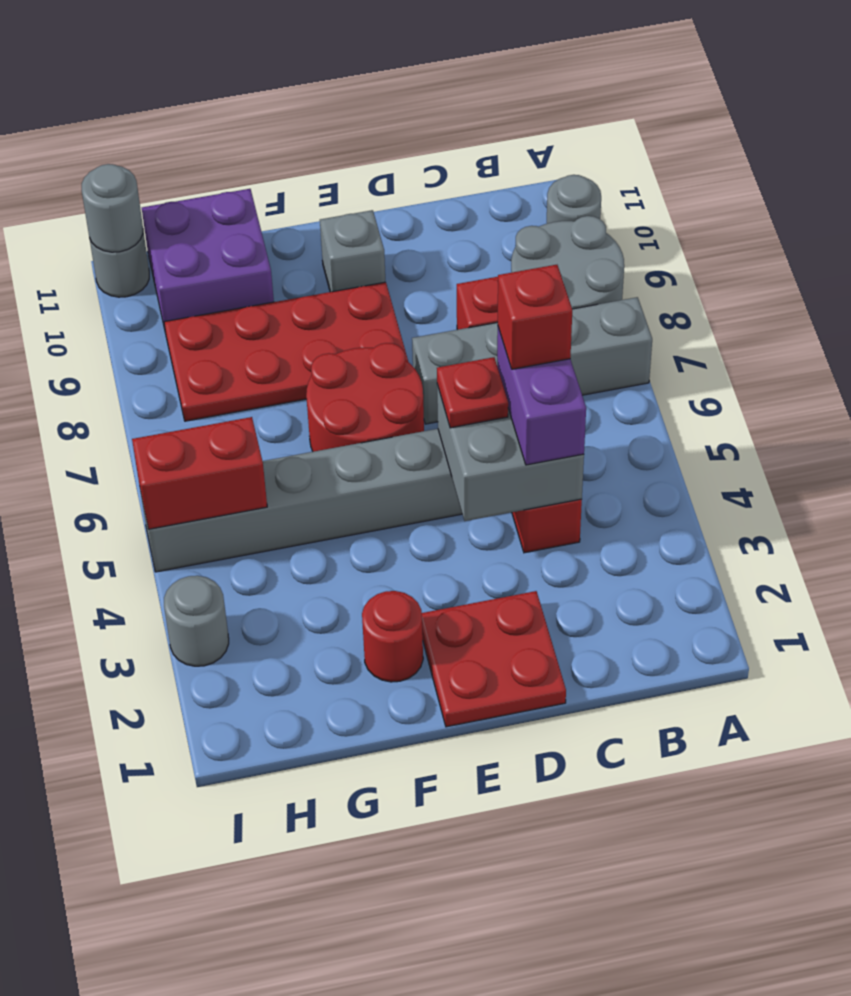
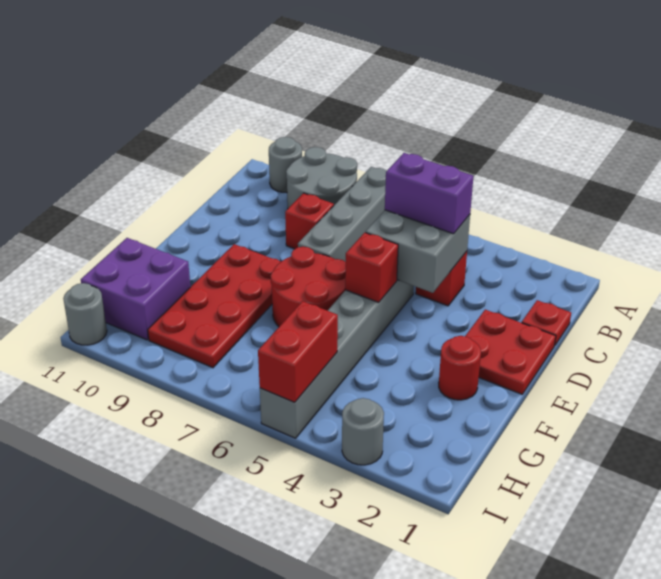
red brick C5 level 4 -> red brick E5 level 2
red plate D5 level 3 -> red plate C1 level 1
grey brick E10 level 1 -> none
grey round brick I11 level 2 -> none

